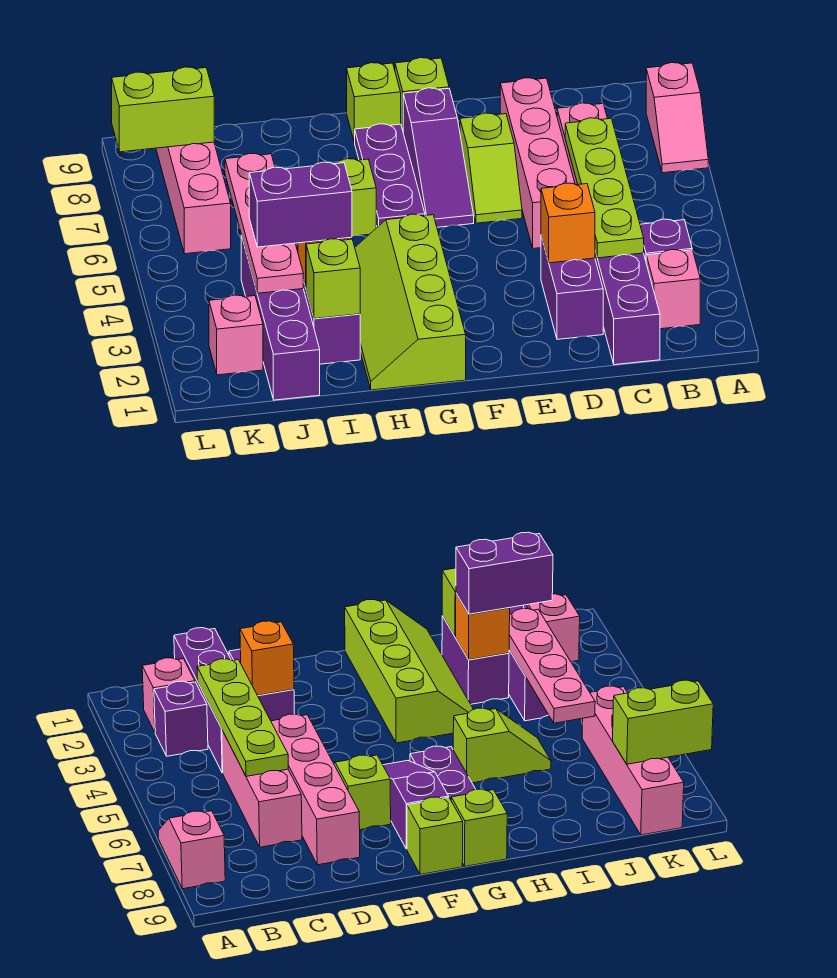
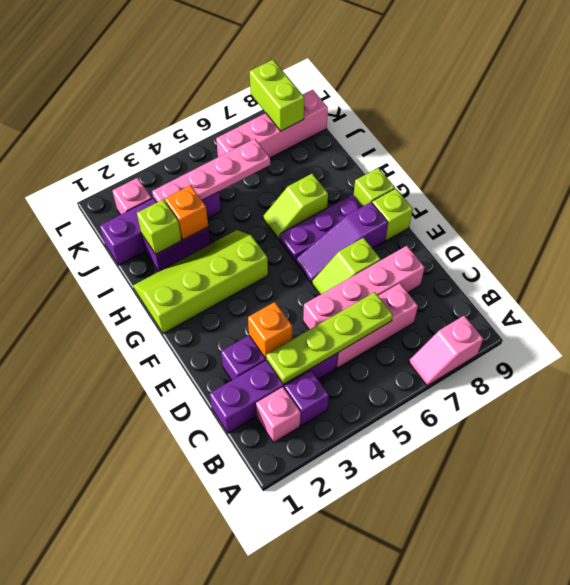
lime slope H6:I6 level 1 top H -> lime slope H6:H7 level 1 top 7
purple brick I3:J3 level 3 -> none

